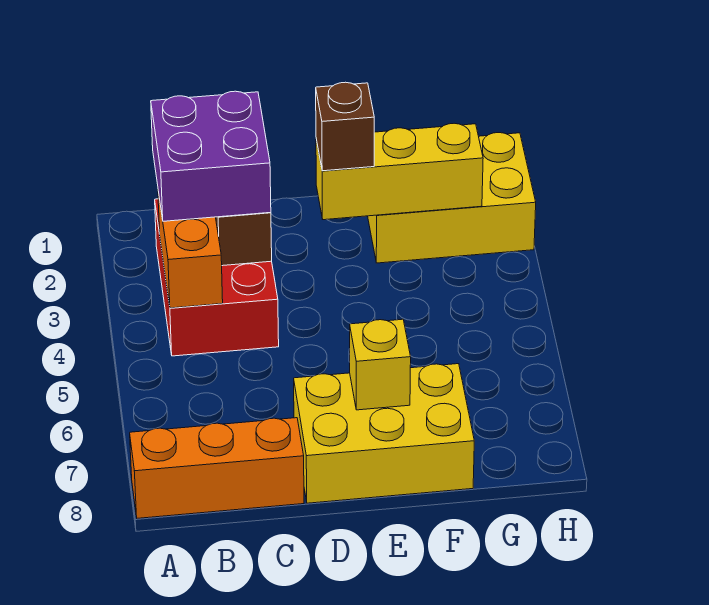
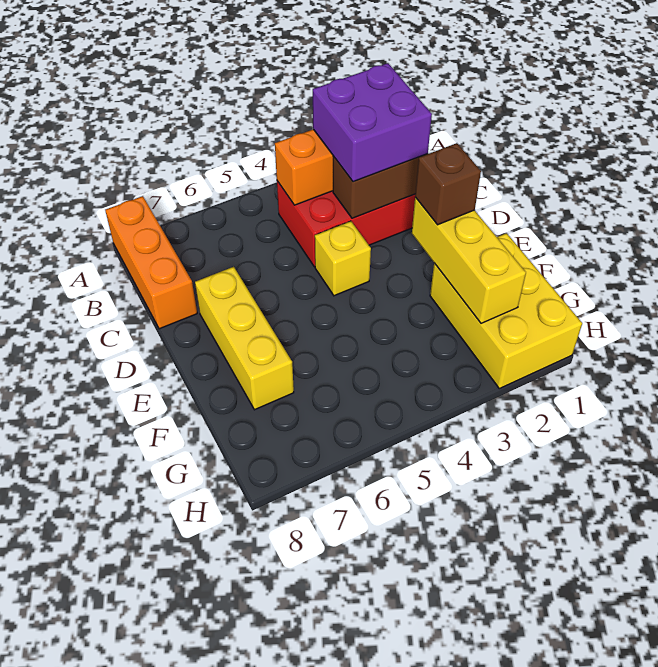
yellow brick D7:F8 level 1 -> yellow brick D7:F7 level 1
yellow brick E7 level 2 -> yellow brick D4 level 1

